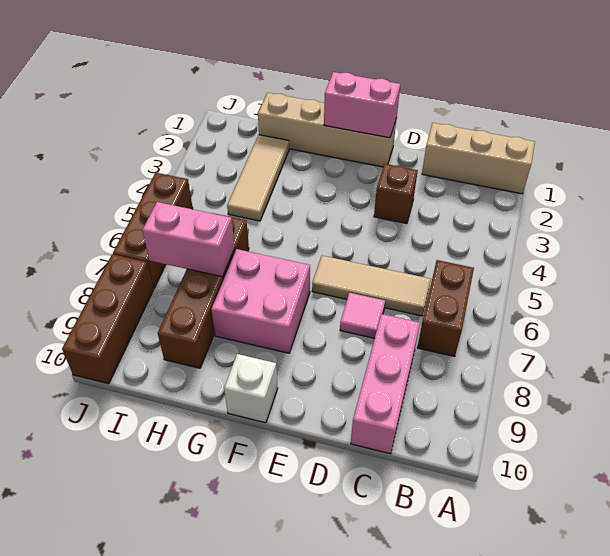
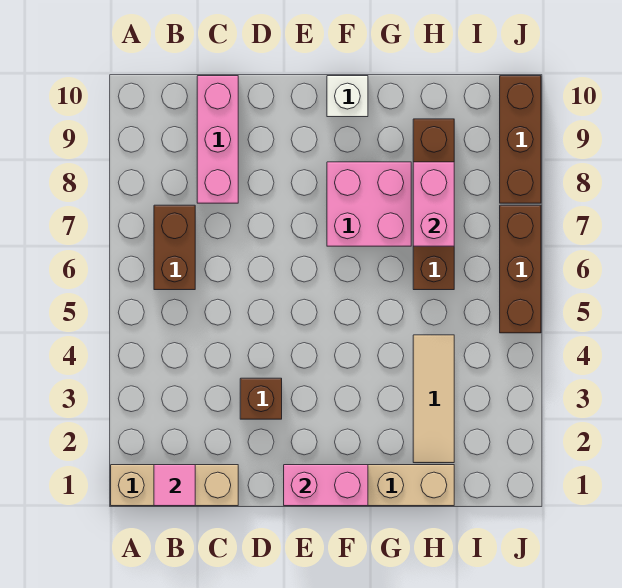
tan tile C6:E6 level 1 -> none
pink tile D7 level 1 -> pink tile B1 level 2
pink brick H7:I7 level 2 -> pink brick H7:H8 level 2

